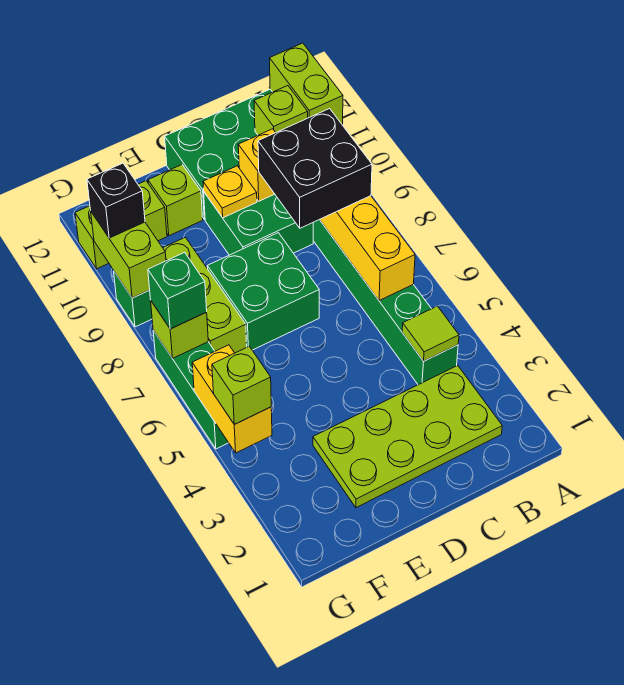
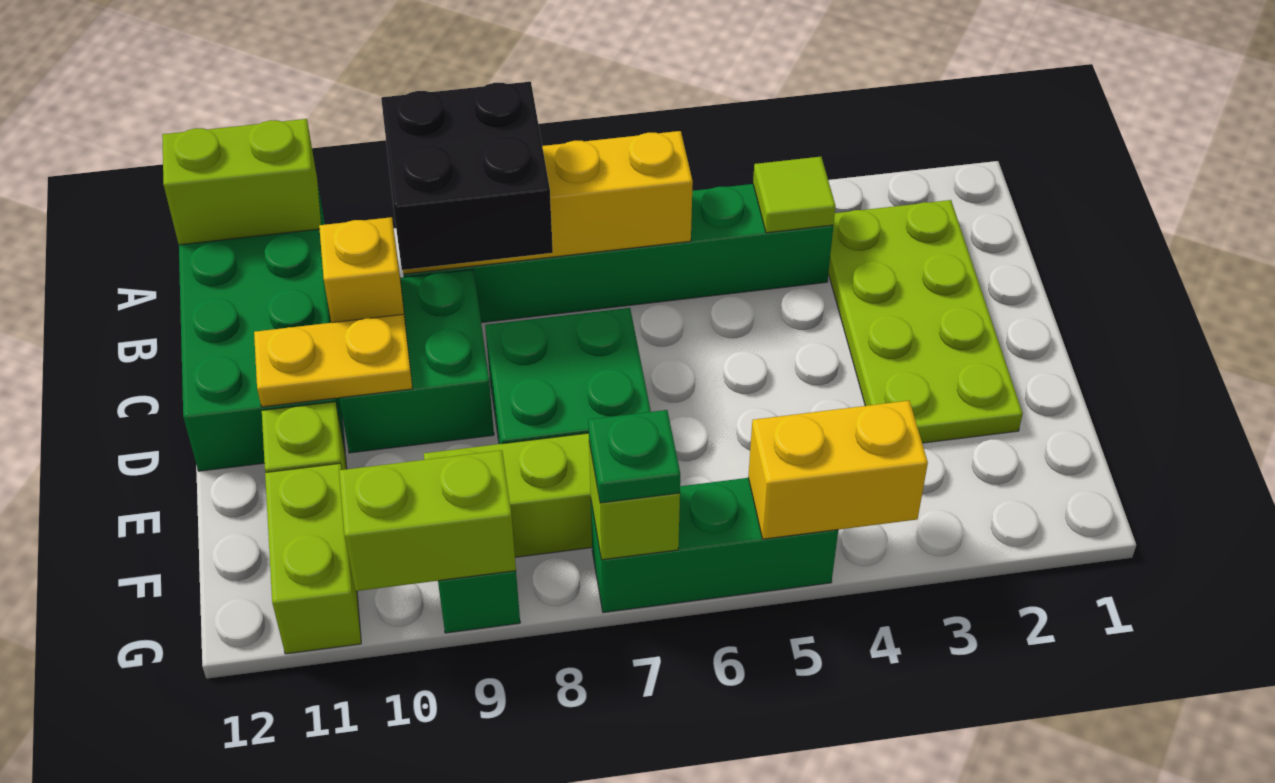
lime brick B11 level 2 -> none
yellow plate D10 level 2 -> yellow plate D10:D11 level 2
lime brick G4 level 3 -> none
green brick G7 level 3 -> green plate G7 level 3
black brick G10 level 3 -> none

